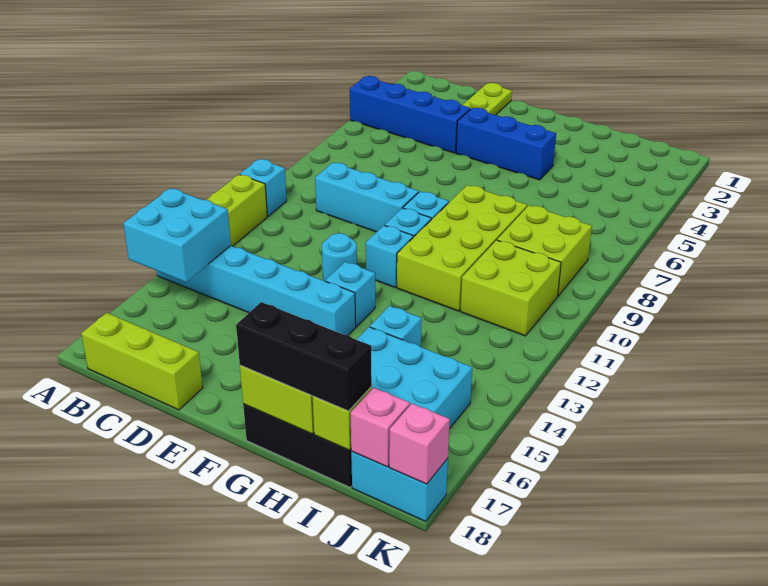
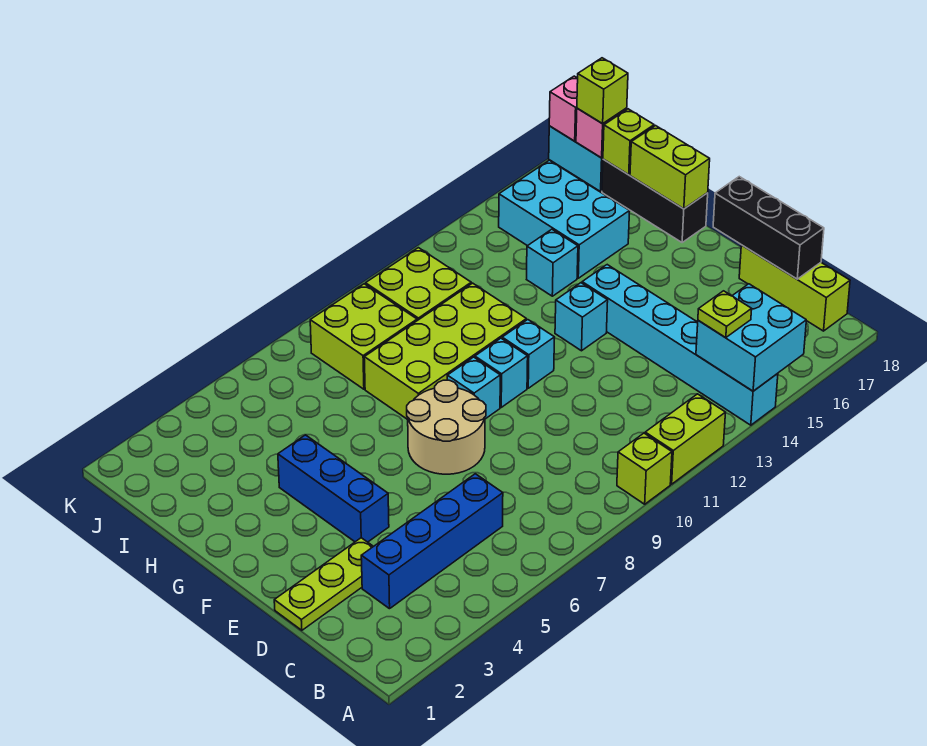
blue brick A4:D4 level 1 -> blue brick C3:C6 level 1
cyan brick A10 level 1 -> lime brick A10 level 1
none -> lime plate B14 level 3
cyan brick C9:E9 level 1 -> none
none -> tan round brick E7:F8 level 1
cyan round brick E12 level 1 -> none
black brick G18:I18 level 3 -> black brick C18:E18 level 2
none -> lime brick J18 level 3

